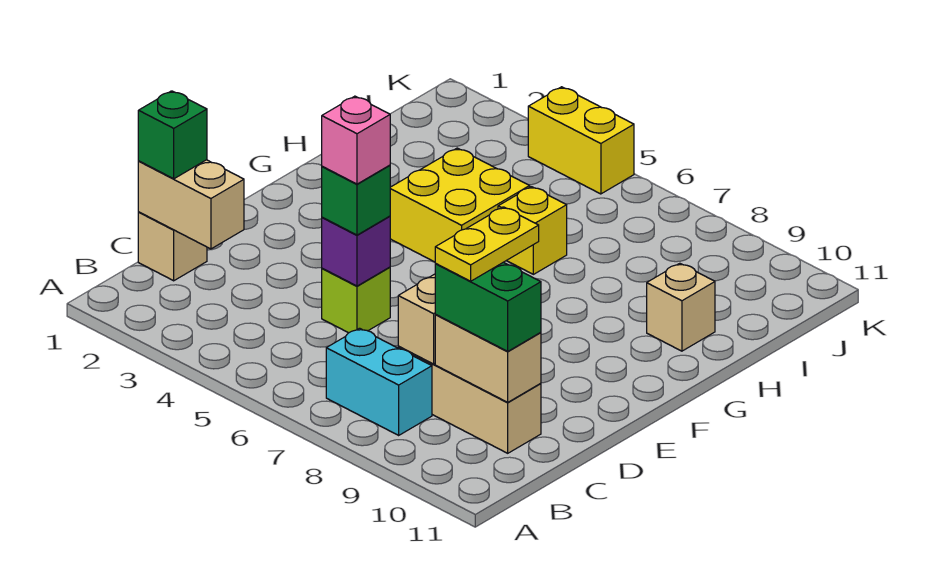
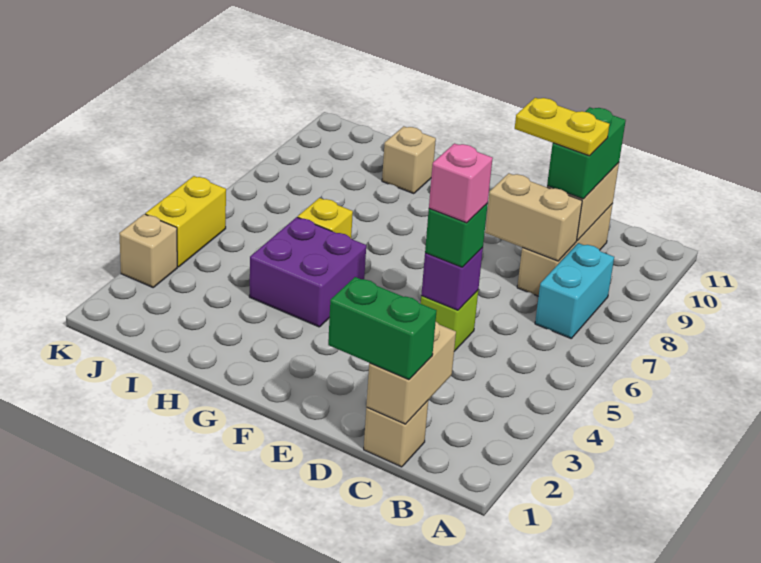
green brick C1 level 3 -> green brick C1:D1 level 3
yellow brick G4:H5 level 1 -> purple brick G4:H5 level 1
none -> tan brick K3 level 1

